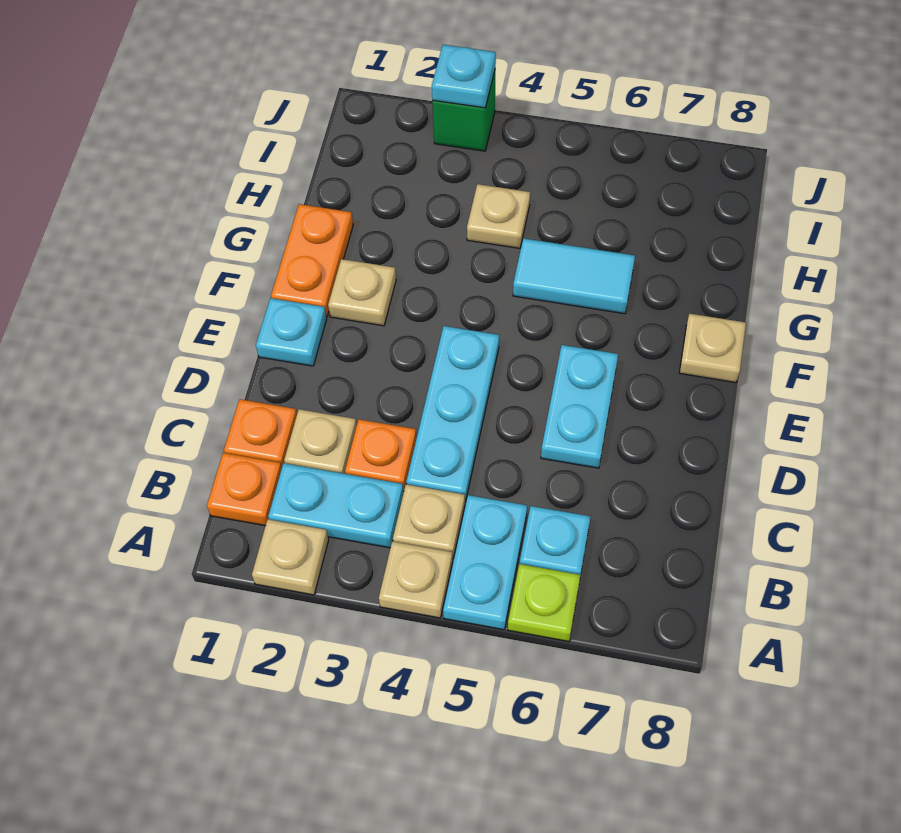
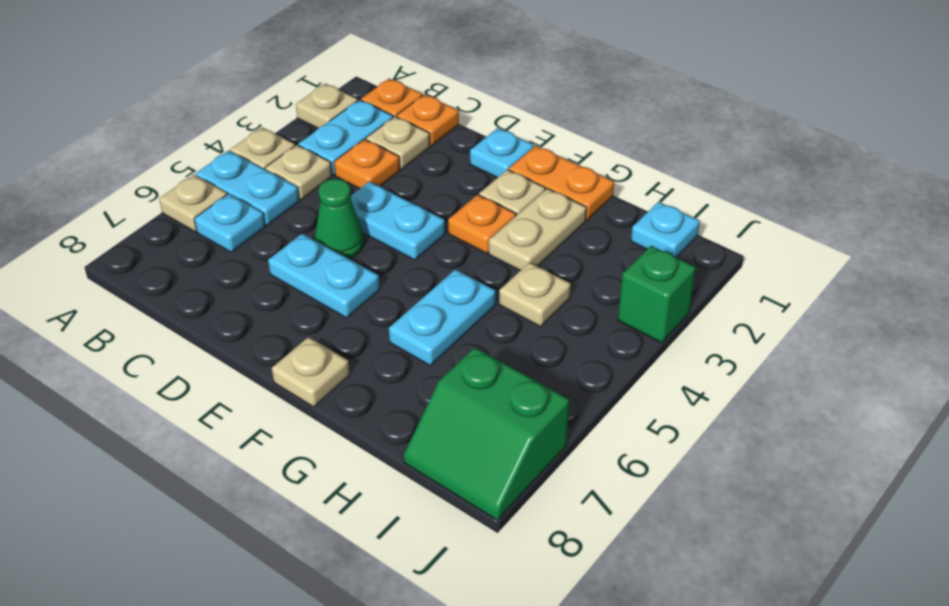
lime plate A6 level 1 -> tan plate A6 level 1
cyan plate C4:E4 level 1 -> cyan plate D4:E4 level 1
none -> green cone D5 level 1
none -> orange plate F3 level 1
none -> tan plate G2:G3 level 1
cyan tile G5:G6 level 1 -> cyan plate G5:G6 level 1
none -> green slope I7:J8 level 1 top 7
cyan plate J3 level 2 -> cyan plate I1 level 1

